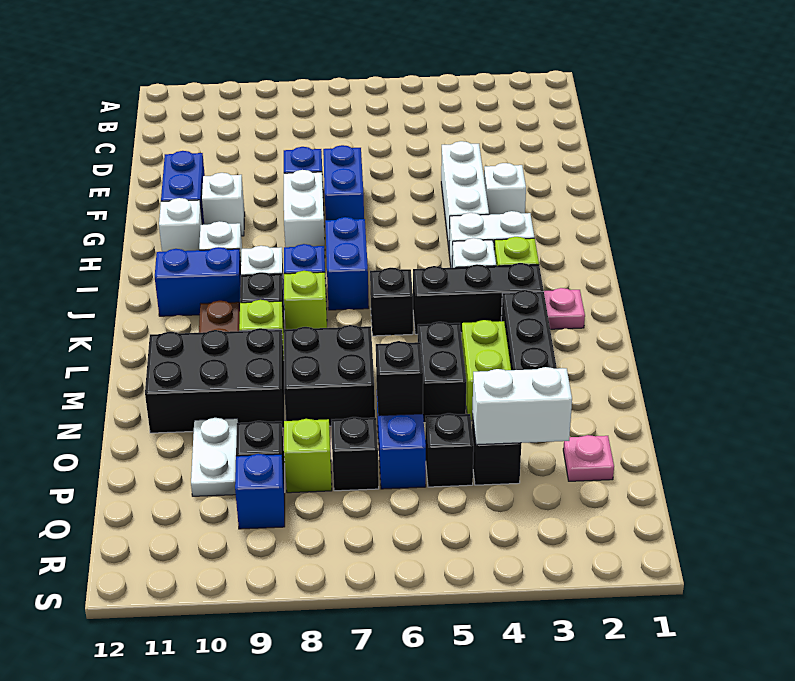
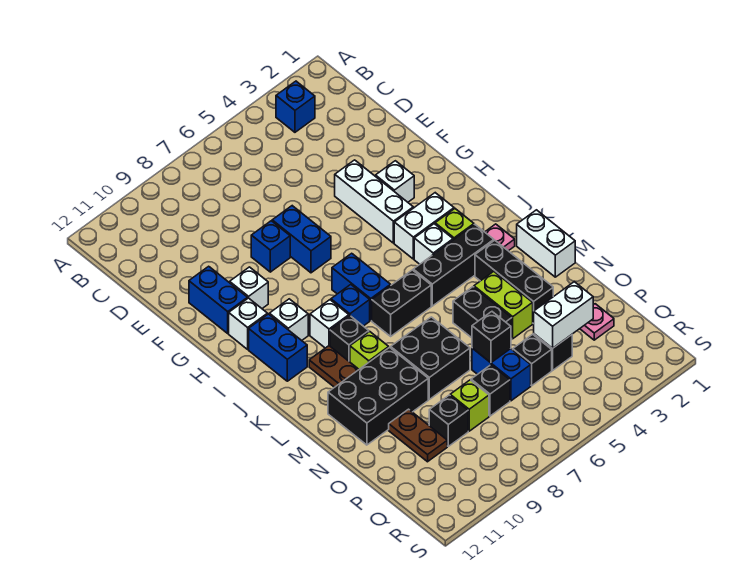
white brick G8:H8 level 1 -> white brick L1:M1 level 1
blue brick J10:J11 level 1 -> blue brick I11:J11 level 1
black brick K6 level 1 -> black brick K6:K7 level 1
lime brick K8 level 1 -> none
white plate O10:P10 level 1 -> brown plate O10:P10 level 1
blue brick Q9 level 1 -> blue brick B3 level 1

